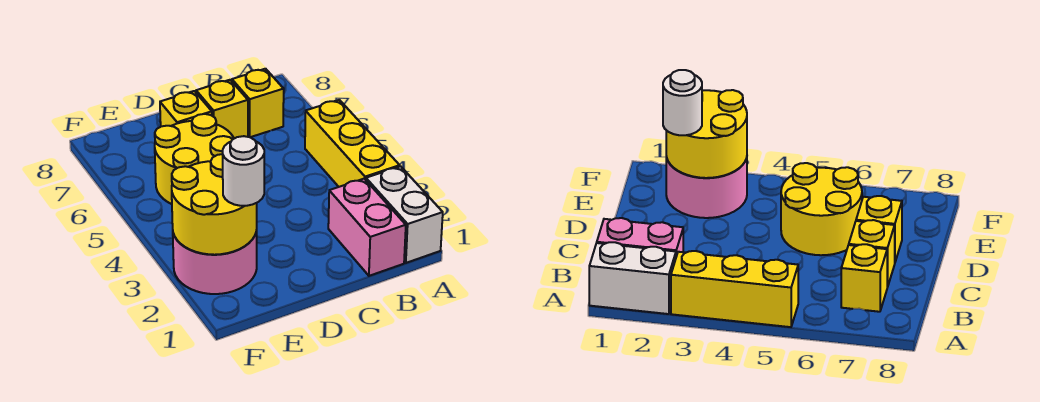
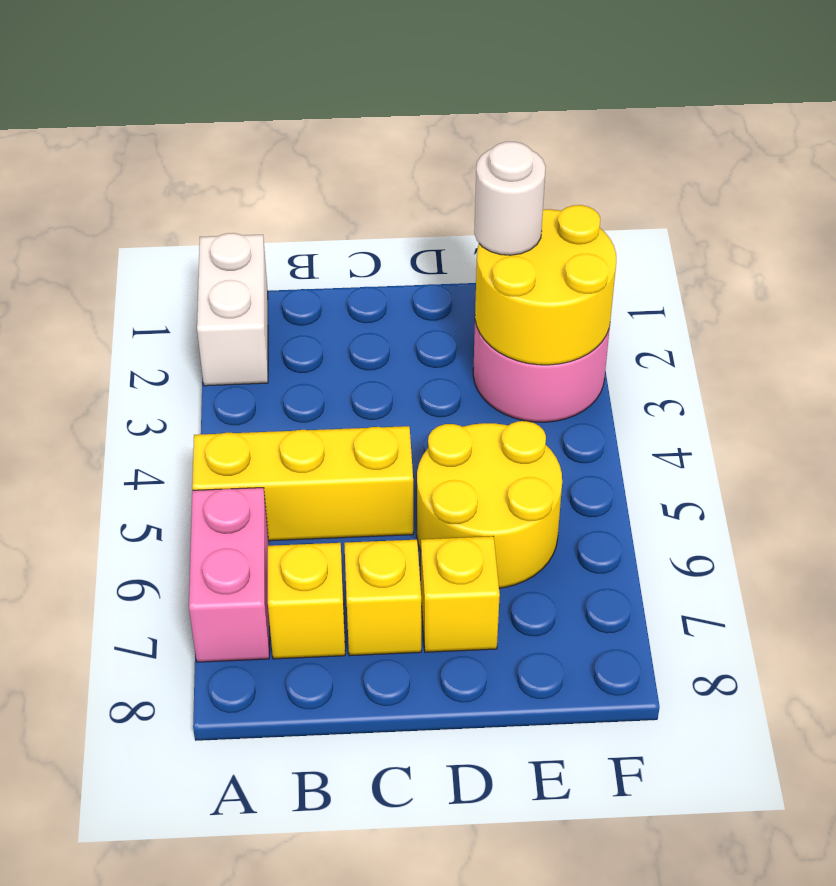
yellow brick A3:A5 level 1 -> yellow brick A5:C5 level 1
pink brick B1:B2 level 1 -> pink brick A6:A7 level 1

